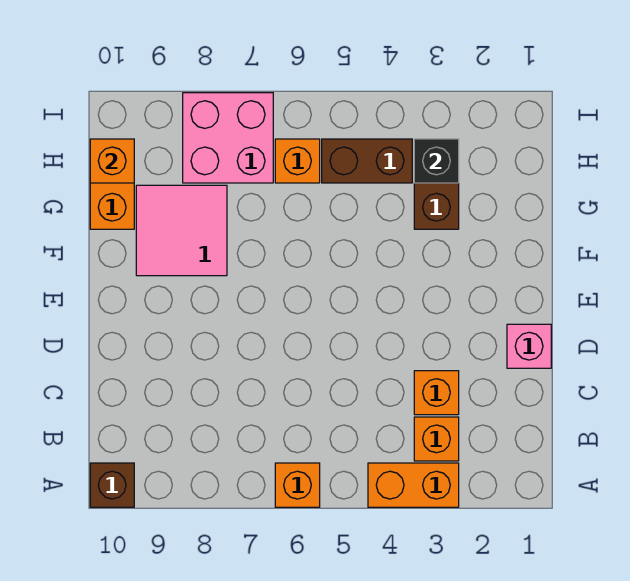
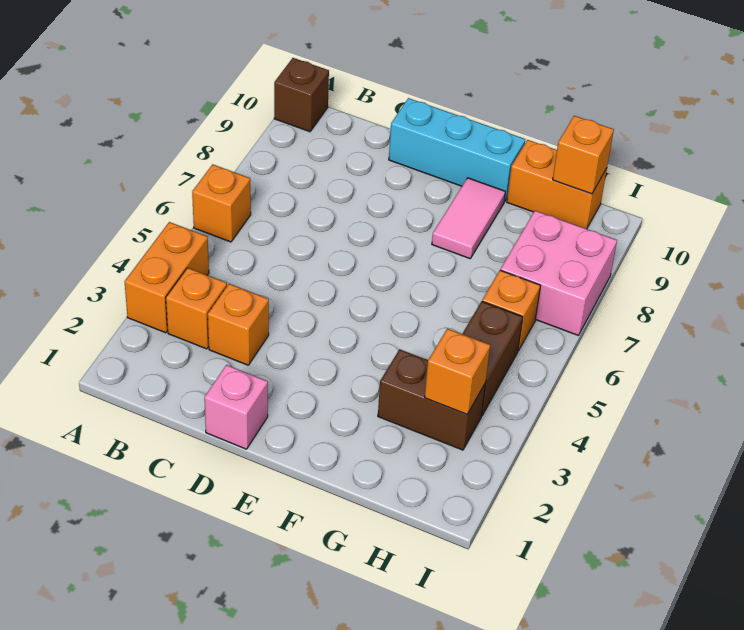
none -> cyan brick D10:F10 level 1
pink tile F8:G9 level 1 -> pink tile F8:F9 level 1
black brick H3 level 2 -> orange brick H3 level 2

